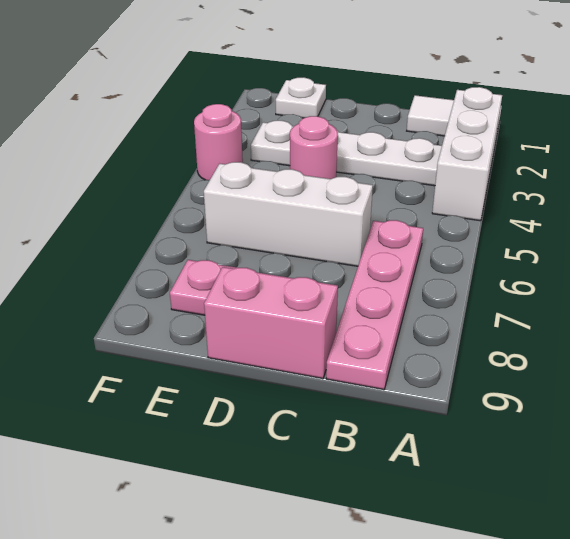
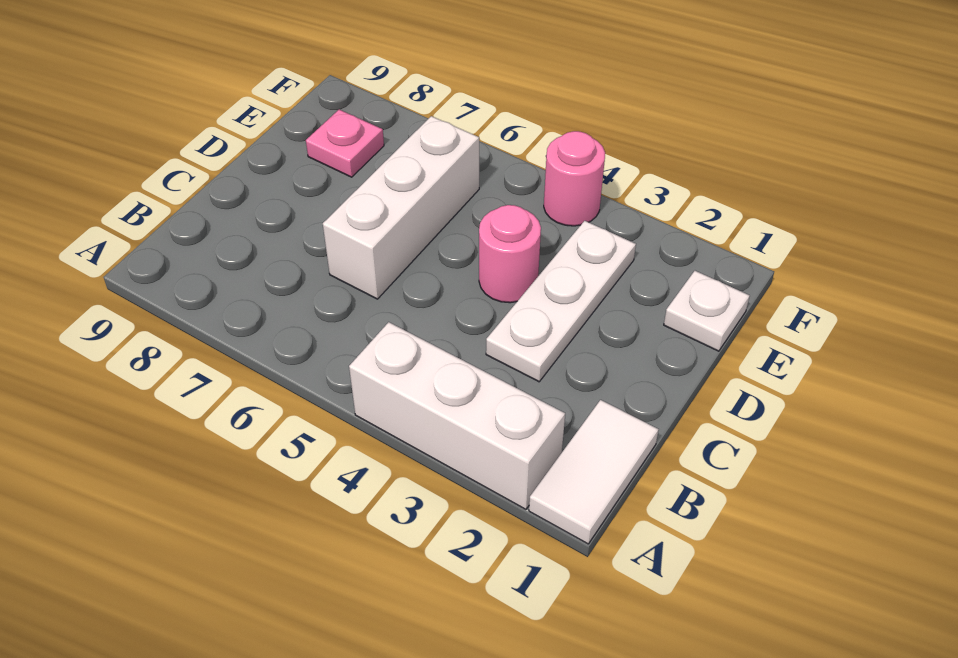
white plate B3:E3 level 1 -> white plate C3:E3 level 1
pink plate B6:B9 level 1 -> none
pink brick C9:D9 level 1 -> none

